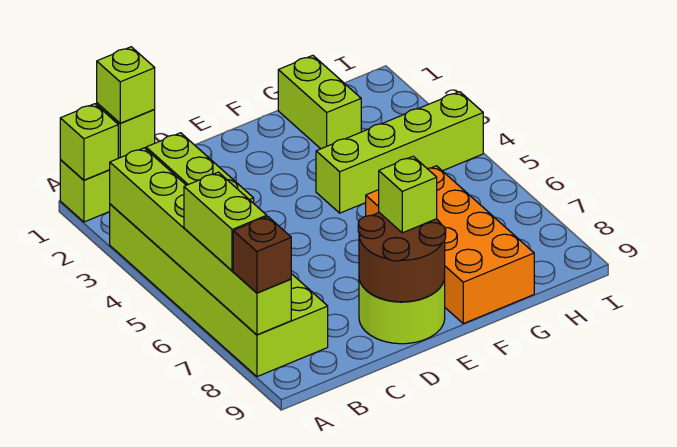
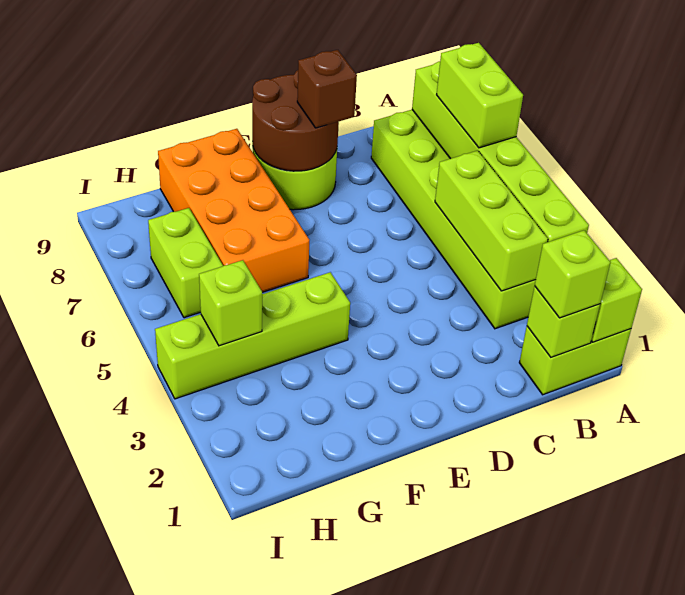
brown brick A8 level 3 -> brown brick D8 level 3
lime brick E8 level 3 -> lime brick H4 level 2
lime brick G1:G2 level 1 -> lime brick H6:H7 level 1

